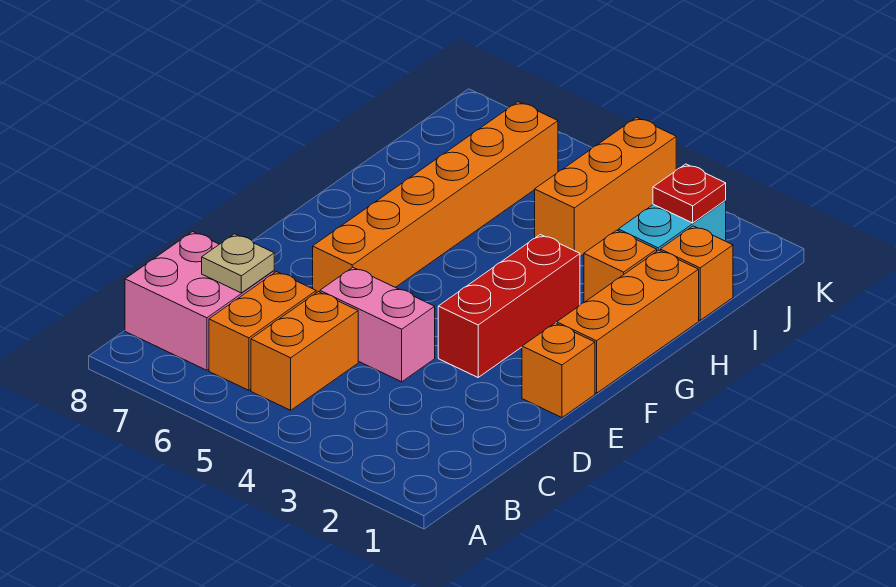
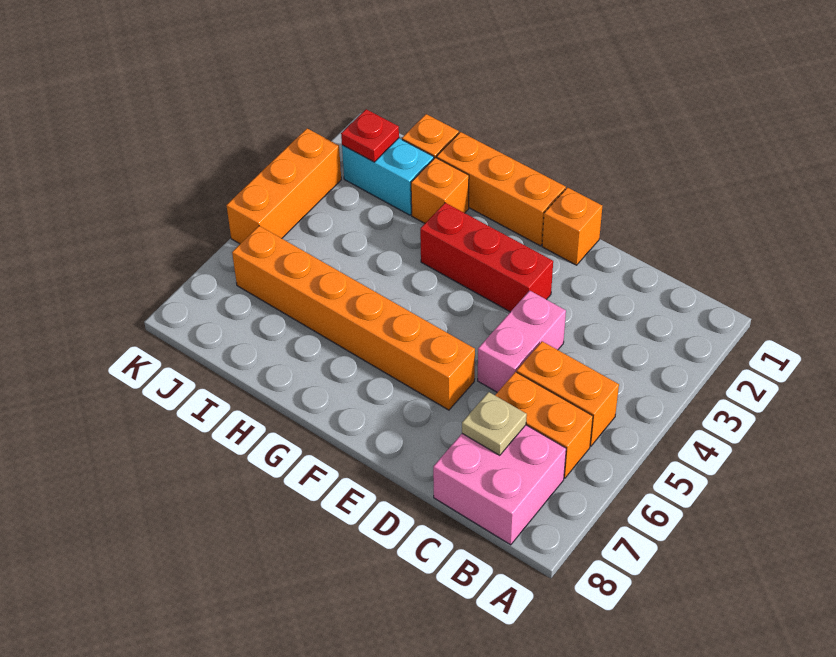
orange brick I4:K4 level 1 -> orange brick K3:K5 level 1

